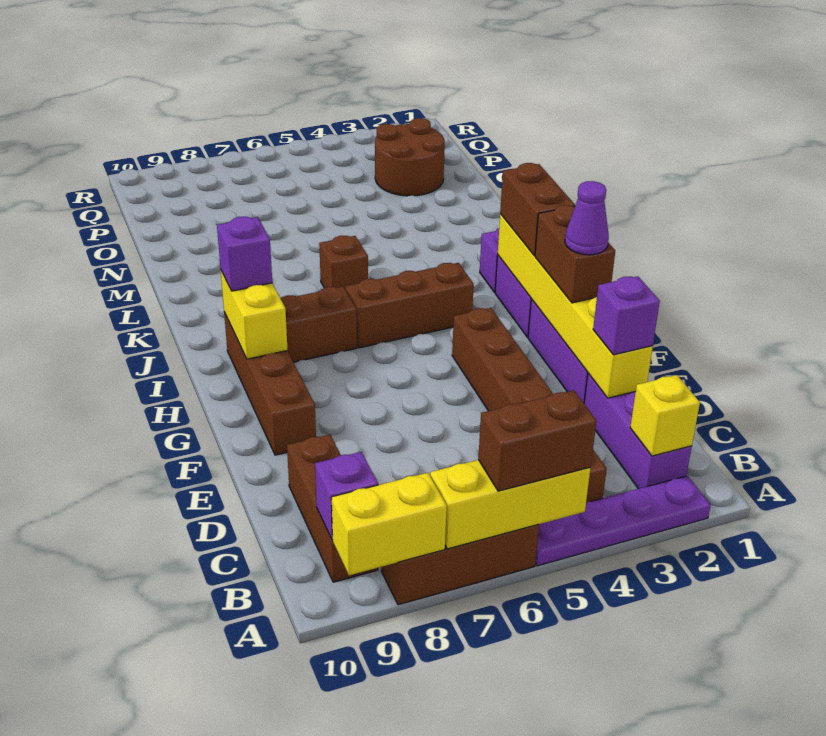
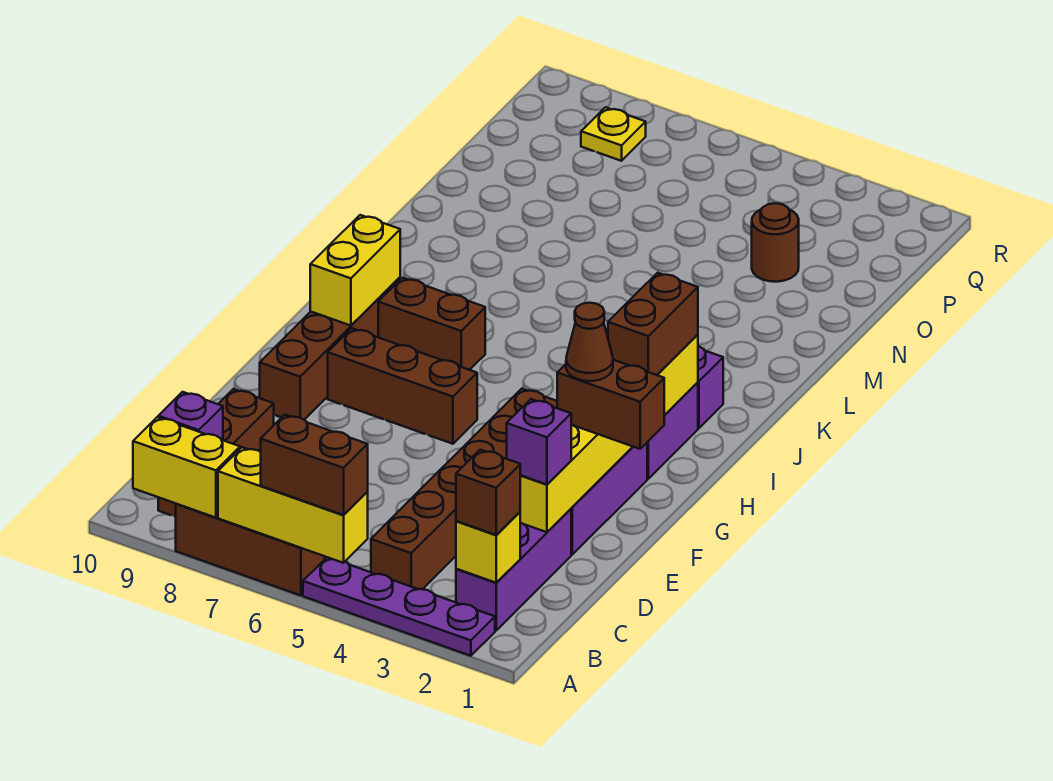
brown brick F2:G2 level 3 -> brown brick F1:F2 level 3
purple cone F2 level 4 -> brown cone F2 level 4
brown brick I4:I6 level 1 -> brown brick G6:G8 level 1
purple brick I9 level 3 -> none
brown brick K6 level 1 -> brown brick B2 level 3
brown round brick O2:P3 level 1 -> brown round brick O3 level 1
none -> yellow plate Q8 level 1

